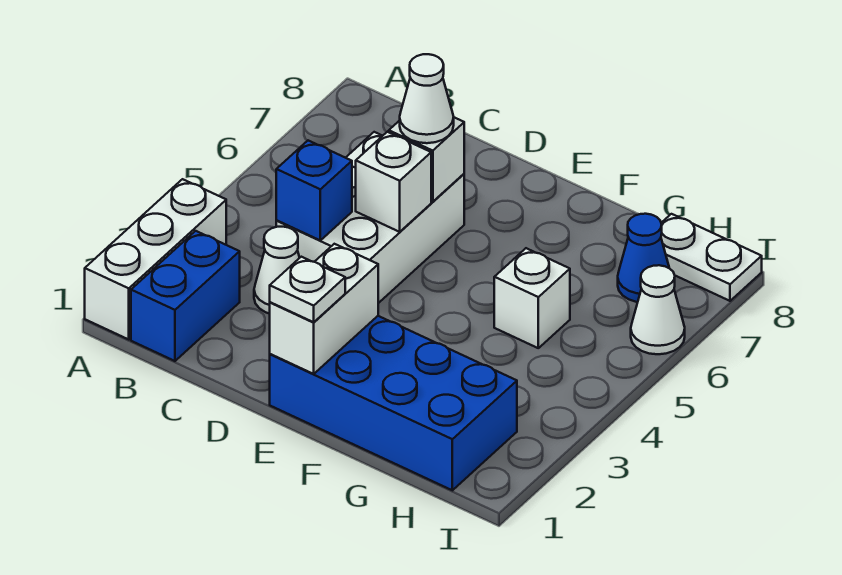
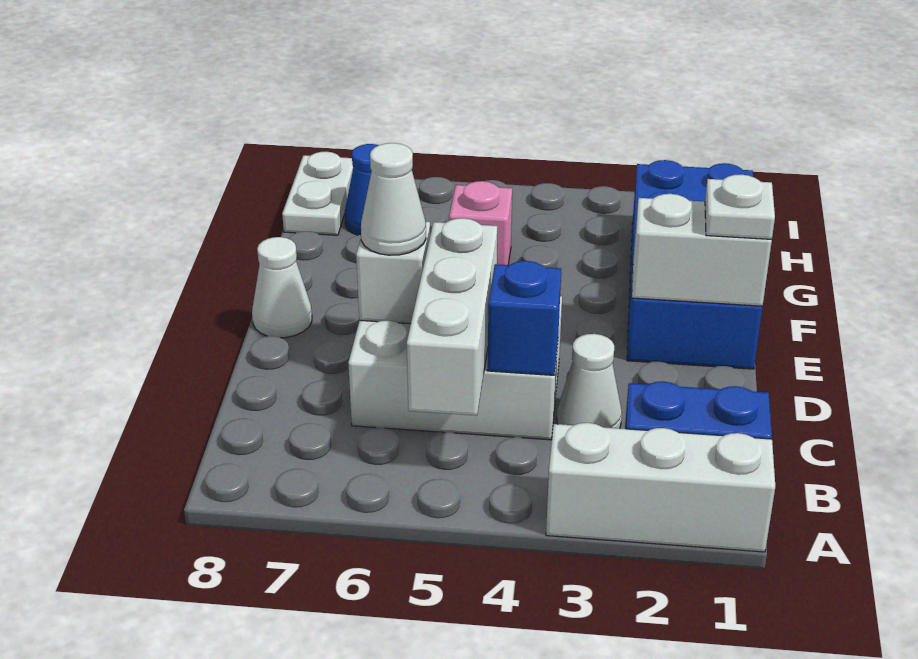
white brick D5 level 2 -> white brick B5:D5 level 2
white brick G5 level 1 -> pink brick G5 level 1
white cone I6 level 1 -> white cone E8 level 1

